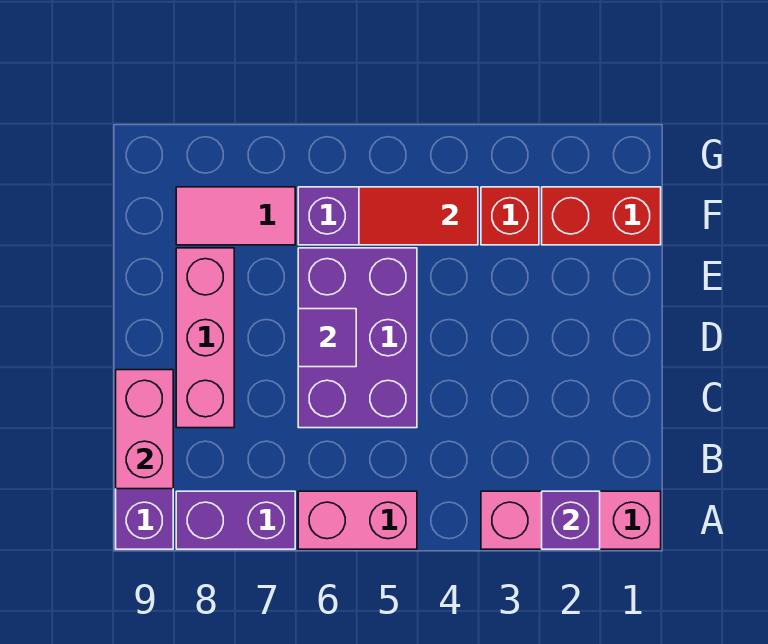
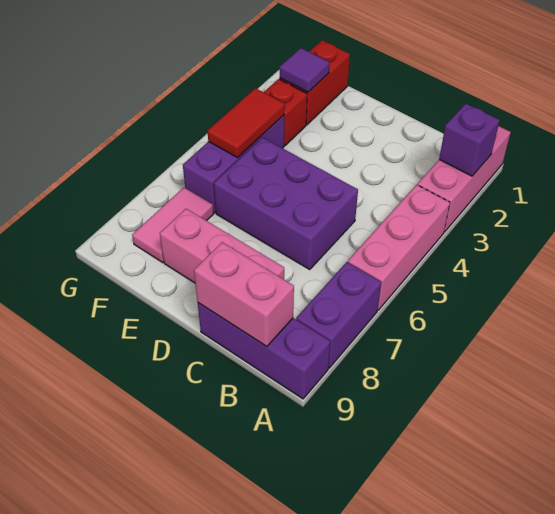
pink brick A5:A6 level 1 -> pink brick A4:A6 level 1
purple tile D6 level 2 -> purple tile F2 level 2

